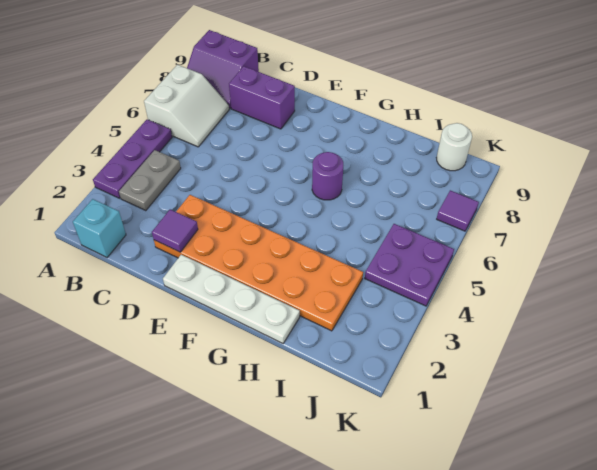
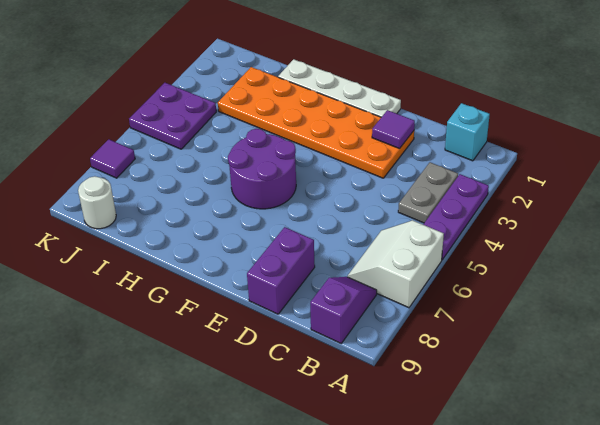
purple slope A8:B9 level 1 top 9 -> purple slope B8:B9 level 1 top 9
purple brick C8:D8 level 1 -> purple brick D8:D9 level 1
purple round brick G6 level 1 -> purple round brick F5:G6 level 1

